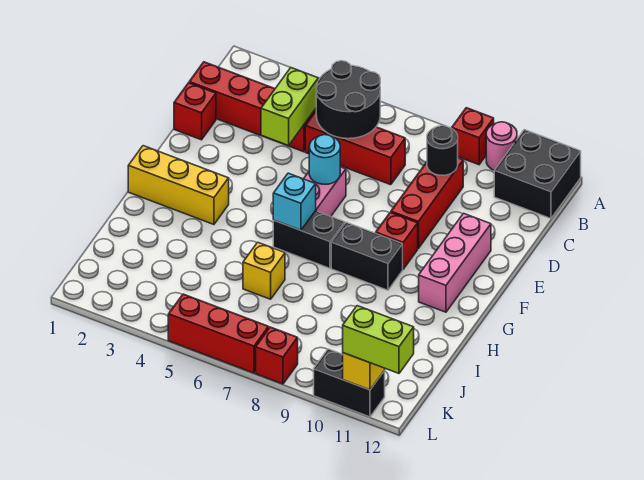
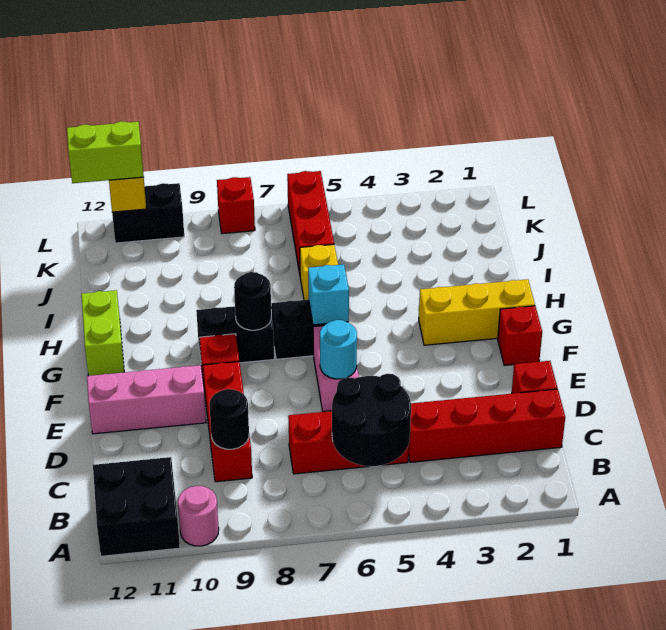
red brick A9 level 1 -> red brick F1 level 1
lime brick C4:D4 level 2 -> lime brick G12:H12 level 1
pink brick E11:G11 level 1 -> pink brick E10:E12 level 1
none -> black round brick G8 level 2
red brick L5:L7 level 1 -> red brick J6:L6 level 1

